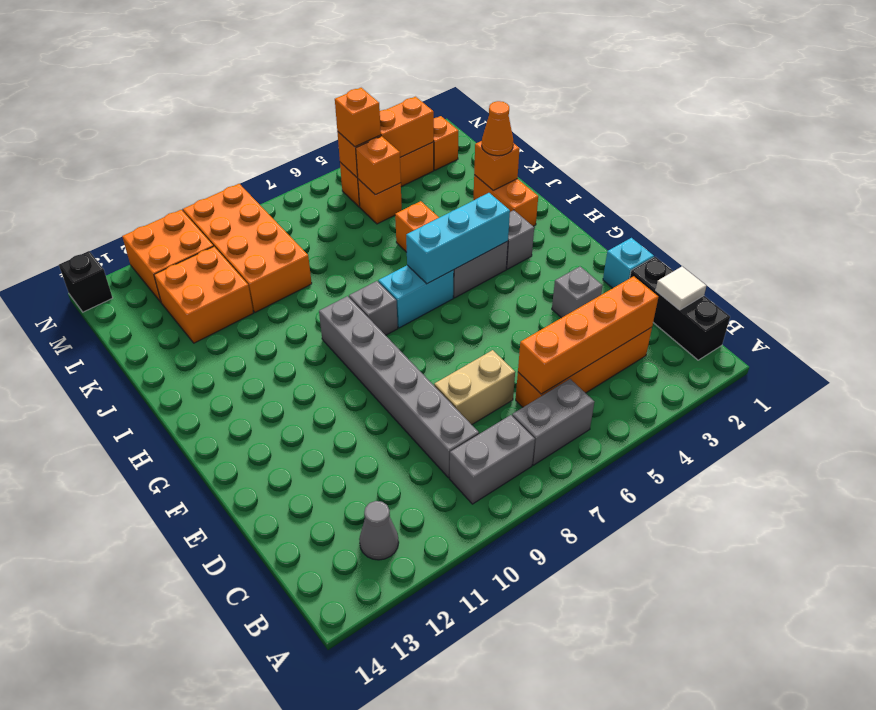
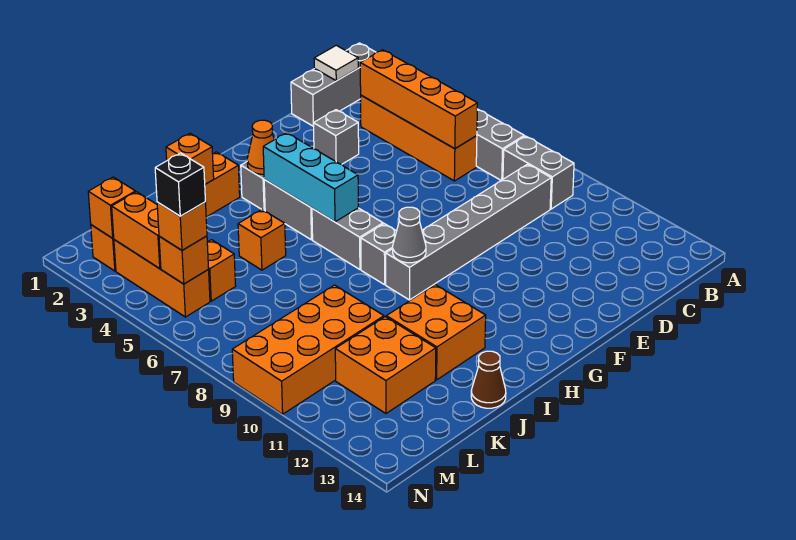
black brick B1:D1 level 1 -> grey brick B1:D1 level 1
grey cone B12 level 1 -> grey cone H9 level 2
tan brick D7:D8 level 1 -> none
cyan brick E1 level 1 -> none
cyan brick H6:H7 level 1 -> grey brick H6:H7 level 1
orange cone J2 level 3 -> orange cone H3 level 2
none -> brown cone J14 level 1
orange brick L5 level 2 -> orange brick M2 level 2
orange brick M11:N12 level 1 -> orange brick I11:J12 level 1
black brick N14 level 1 -> black brick M5 level 4

